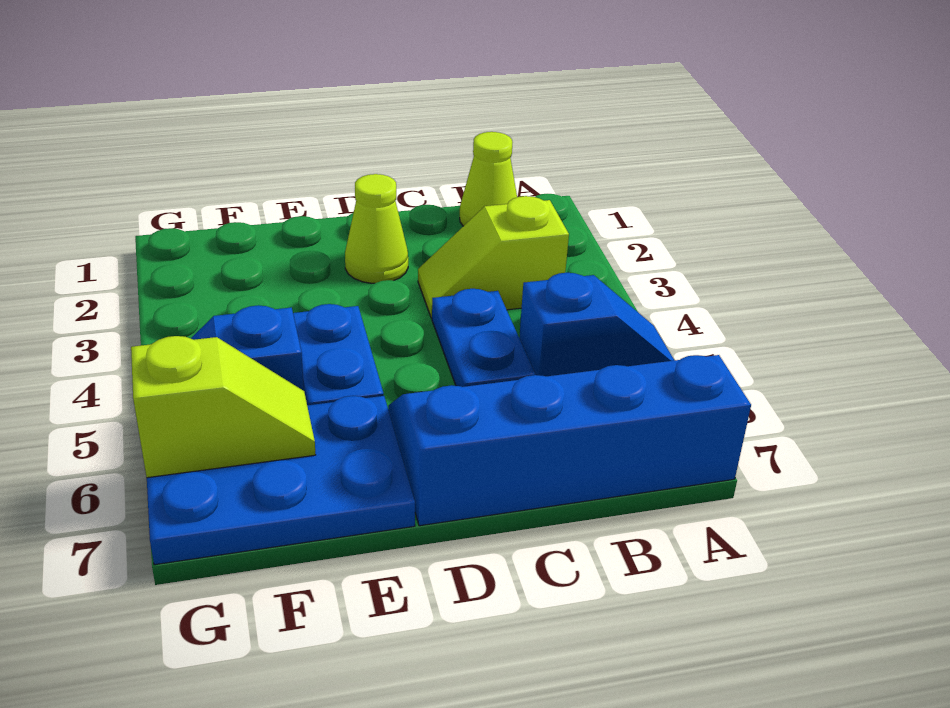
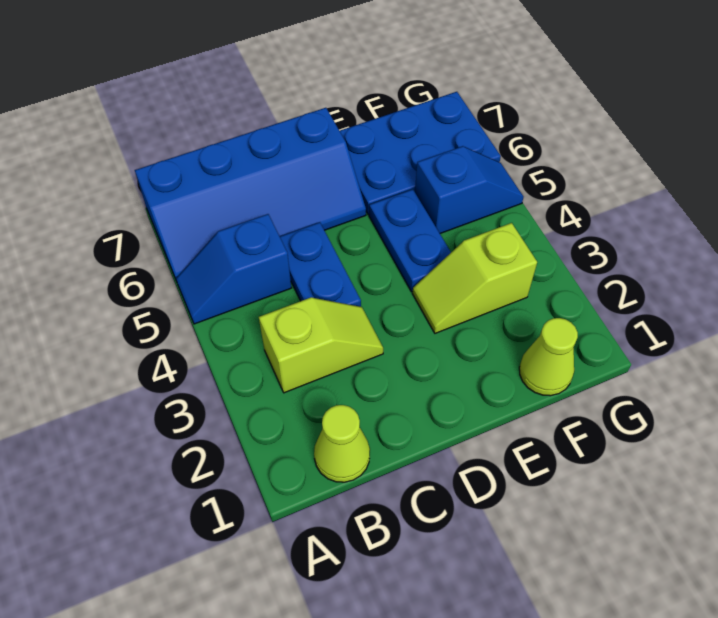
lime cone D2 level 1 -> lime cone F1 level 1
lime slope F6:G6 level 2 top G -> lime slope E3:F3 level 1 top F

